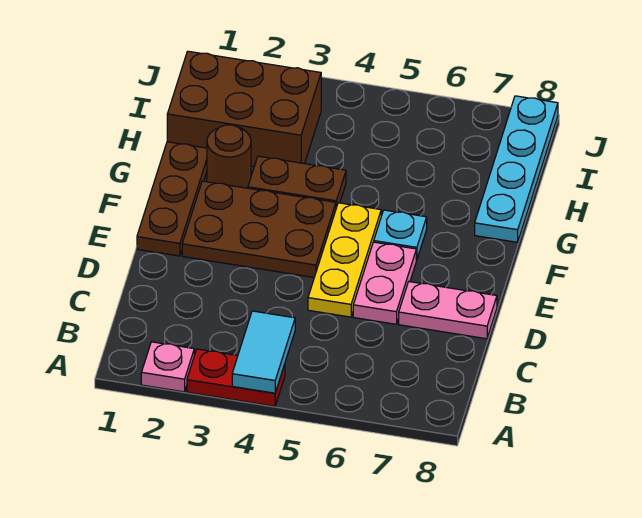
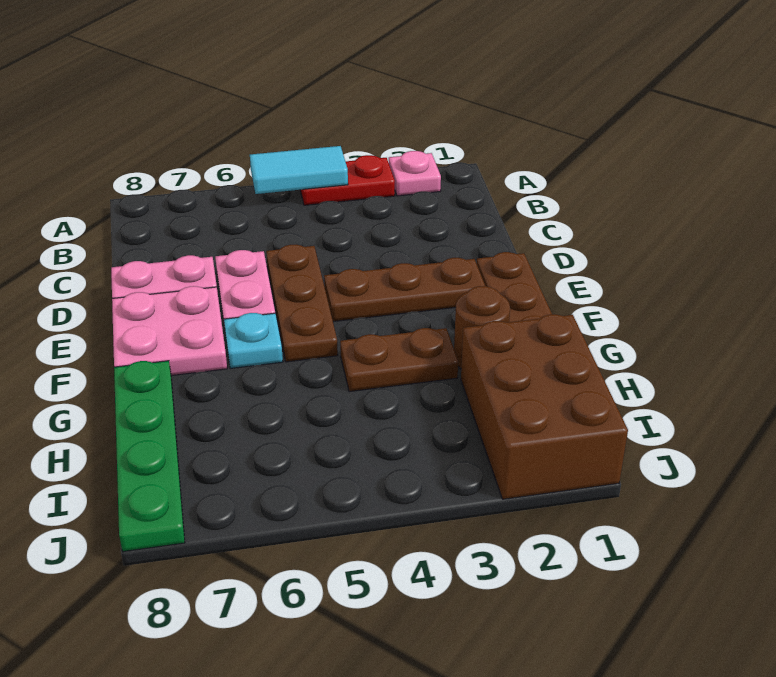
cyan tile A4:B4 level 2 -> cyan tile A4:A5 level 2
yellow plate D5:F5 level 1 -> brown plate D5:F5 level 1
brown plate E2:F4 level 1 -> brown plate E2:E4 level 1
none -> pink plate E7:F8 level 1
cyan plate G8:J8 level 1 -> green plate G8:J8 level 1
brown brick H1:I3 level 1 -> brown brick H1:J2 level 1

